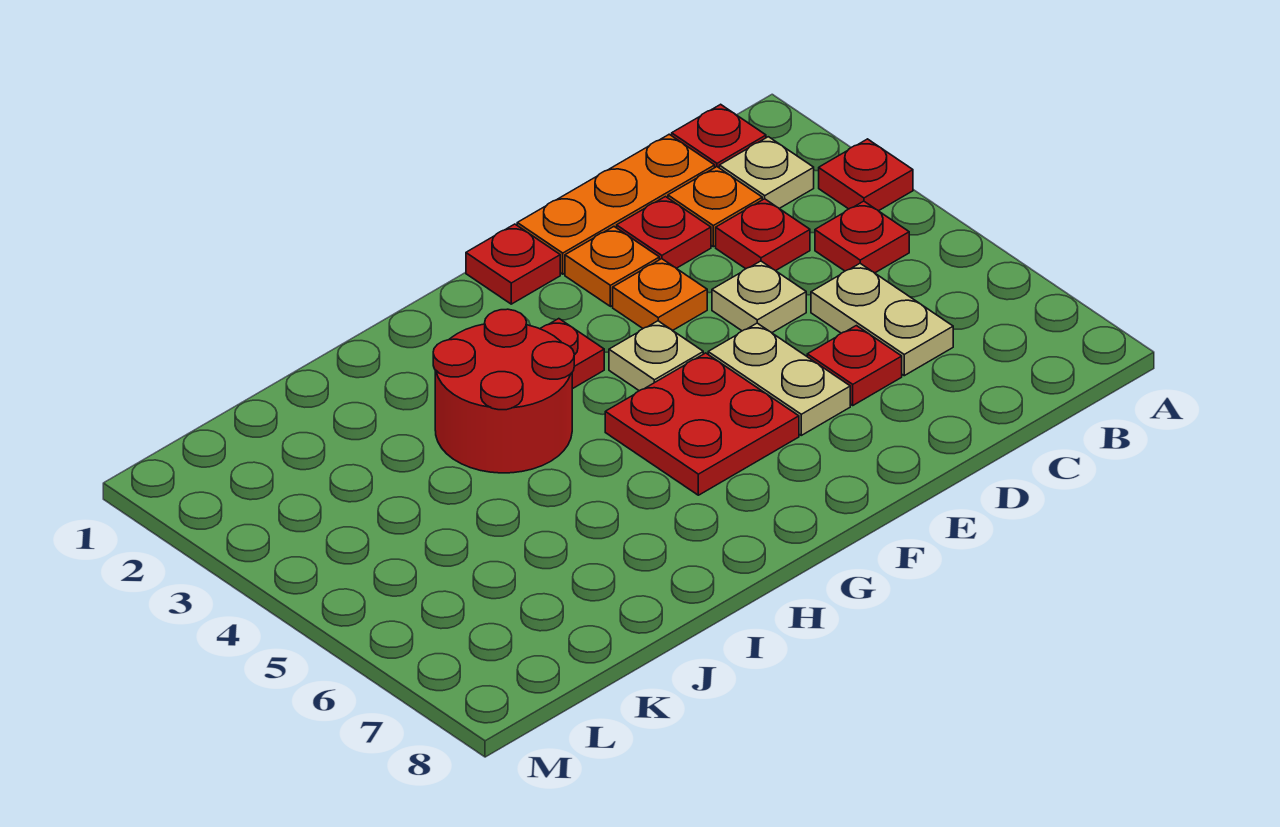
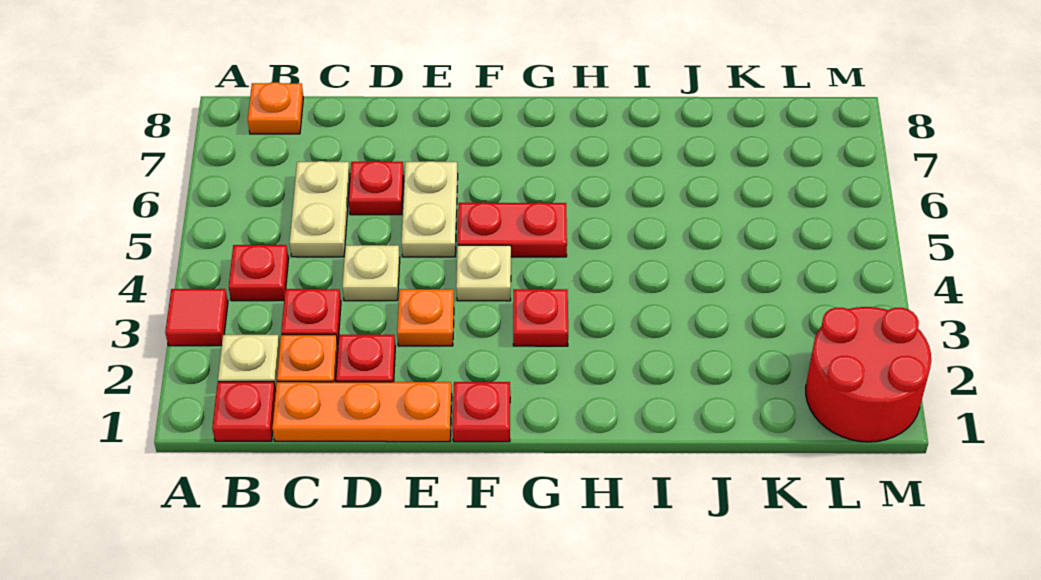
red plate A3 level 1 -> red tile A3 level 1
orange plate E2 level 1 -> orange plate B8 level 1
red plate F5:G6 level 1 -> red plate F5:G5 level 1
red round brick H3:I4 level 1 -> red round brick L1:M2 level 1

